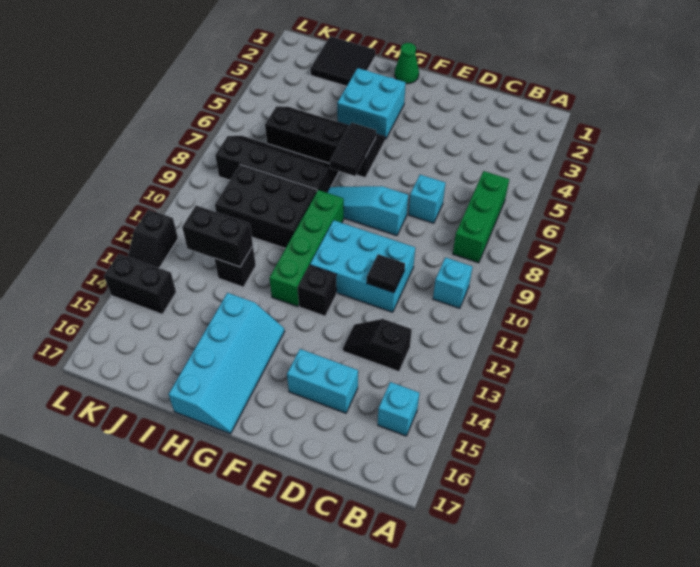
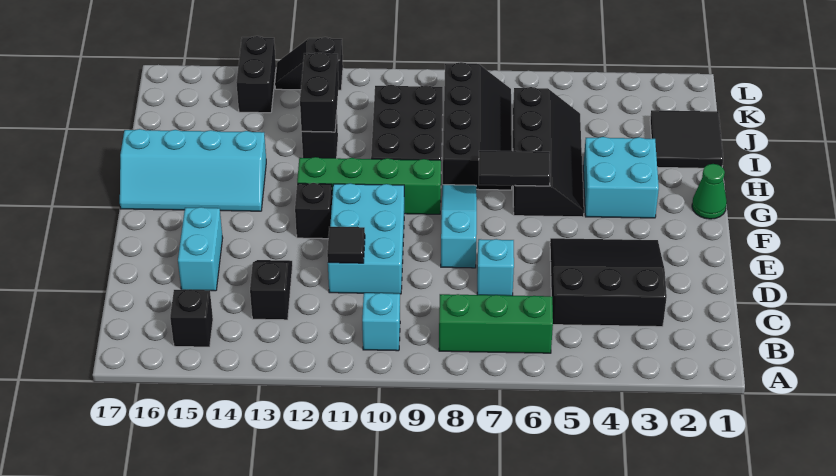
cyan brick B15 level 1 -> black brick B15 level 1
none -> black slope C3:E5 level 1 top C

